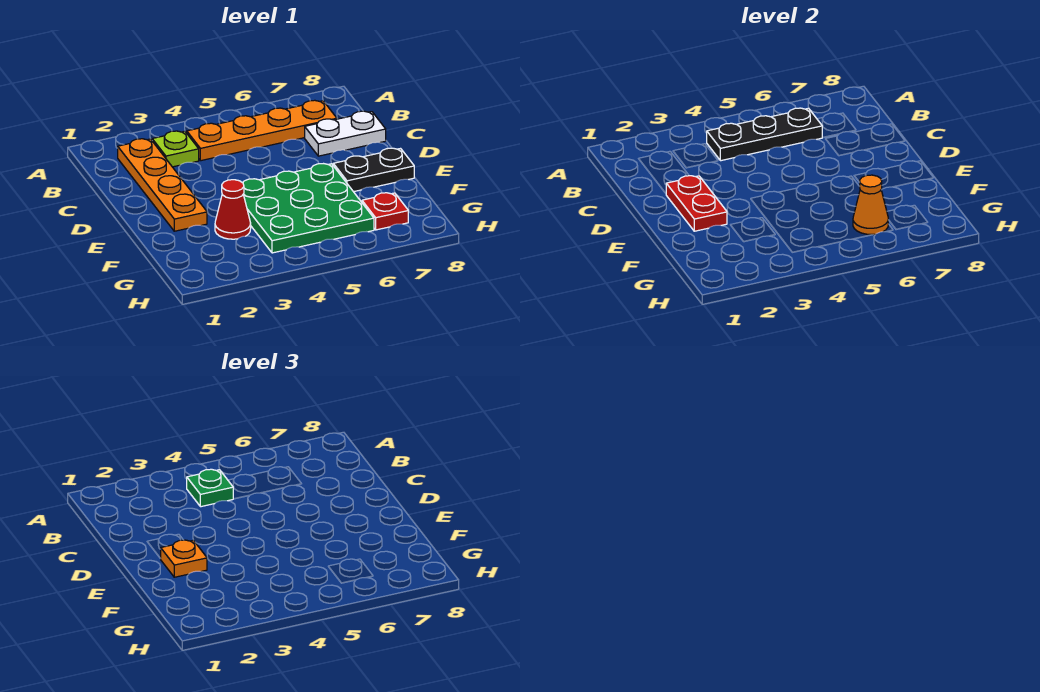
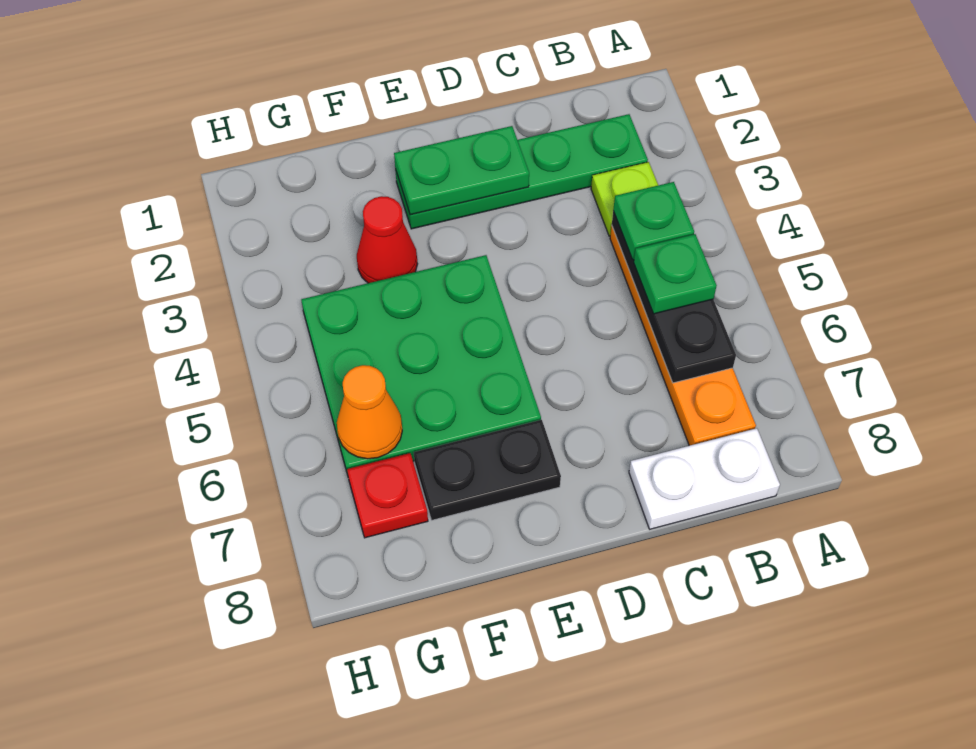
orange plate B2:E2 level 1 -> green plate B2:E2 level 1
none -> green plate B5 level 3
white plate C7:C8 level 1 -> white plate B8:C8 level 1
red plate D2:E2 level 2 -> green plate D2:E2 level 2
orange plate E2 level 3 -> none
black plate E7:E8 level 1 -> black plate E7:F7 level 1

